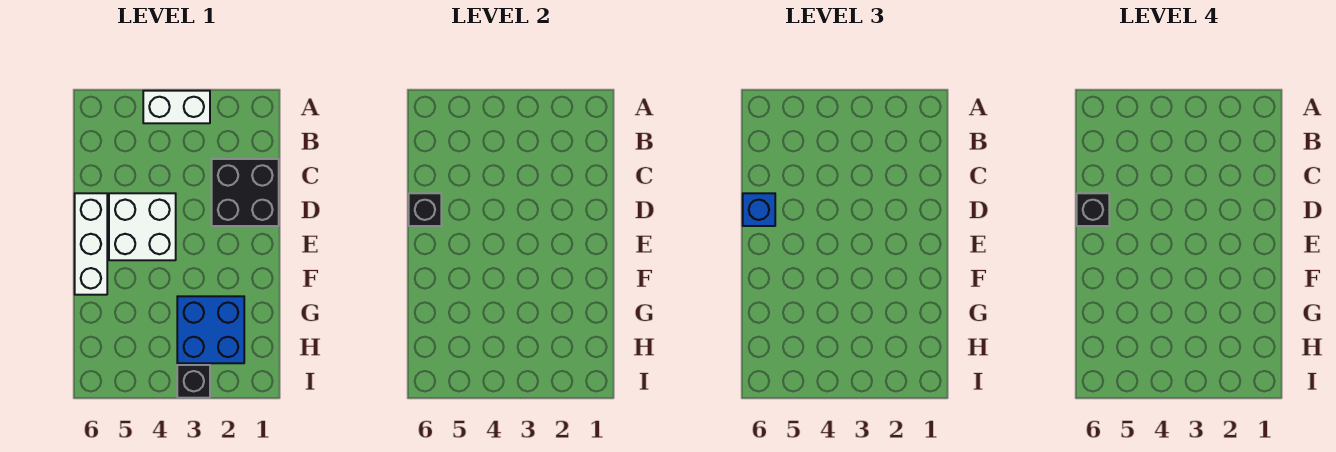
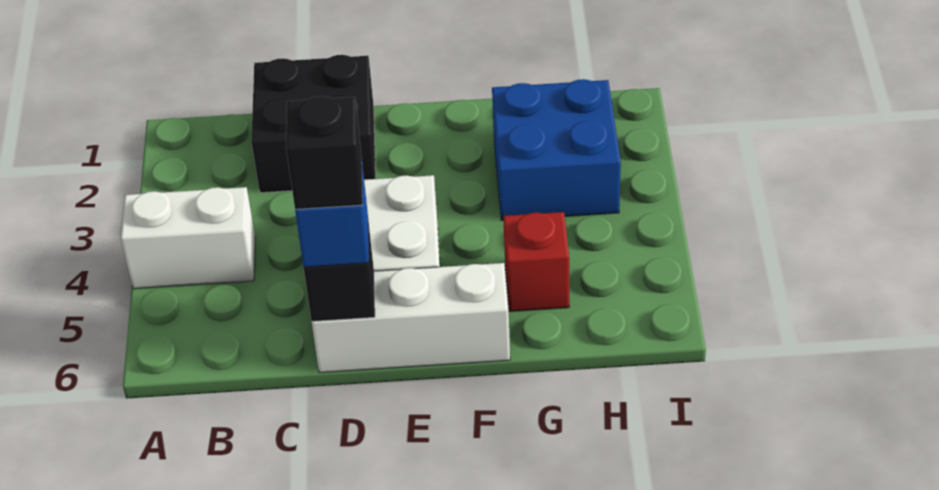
white brick A3:A4 level 1 -> white brick A4:B4 level 1
none -> red brick G5 level 1
black brick I3 level 1 -> none

